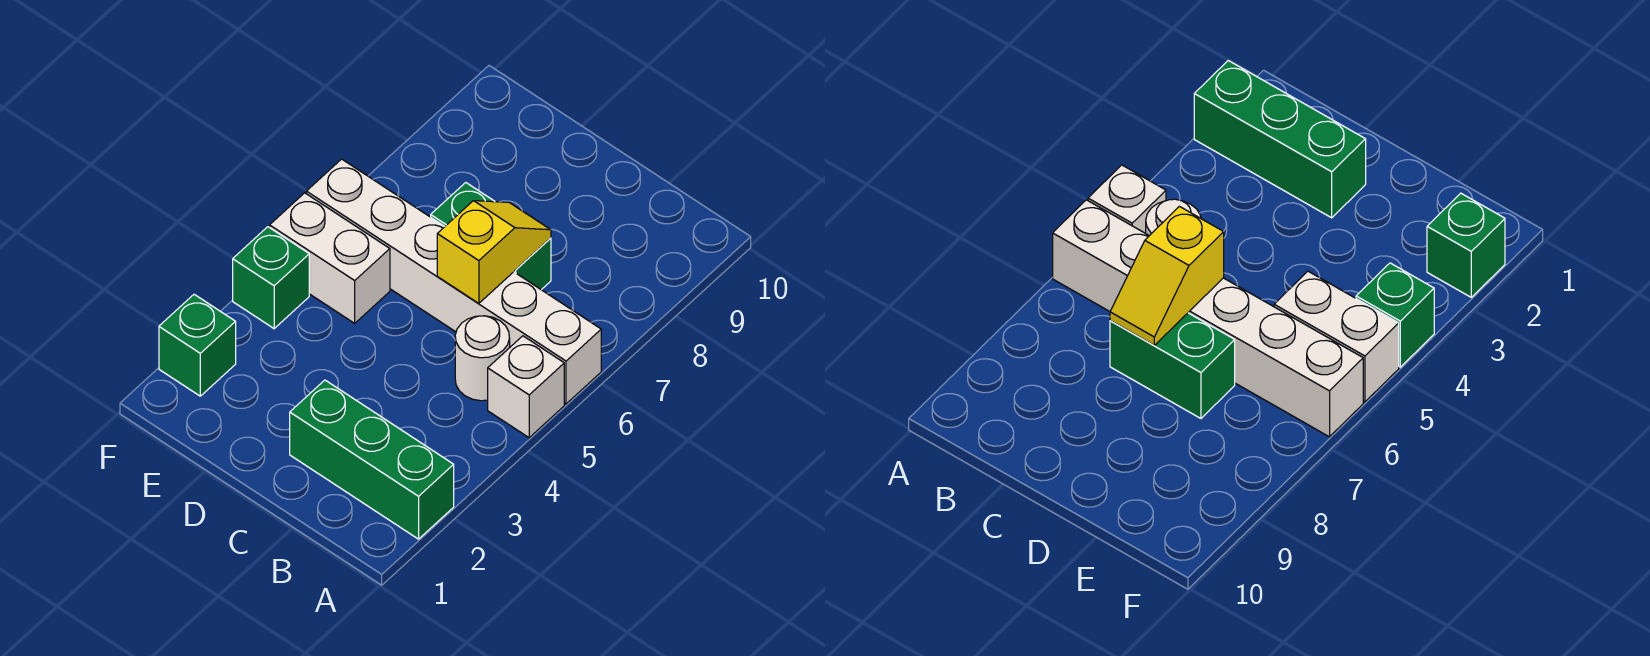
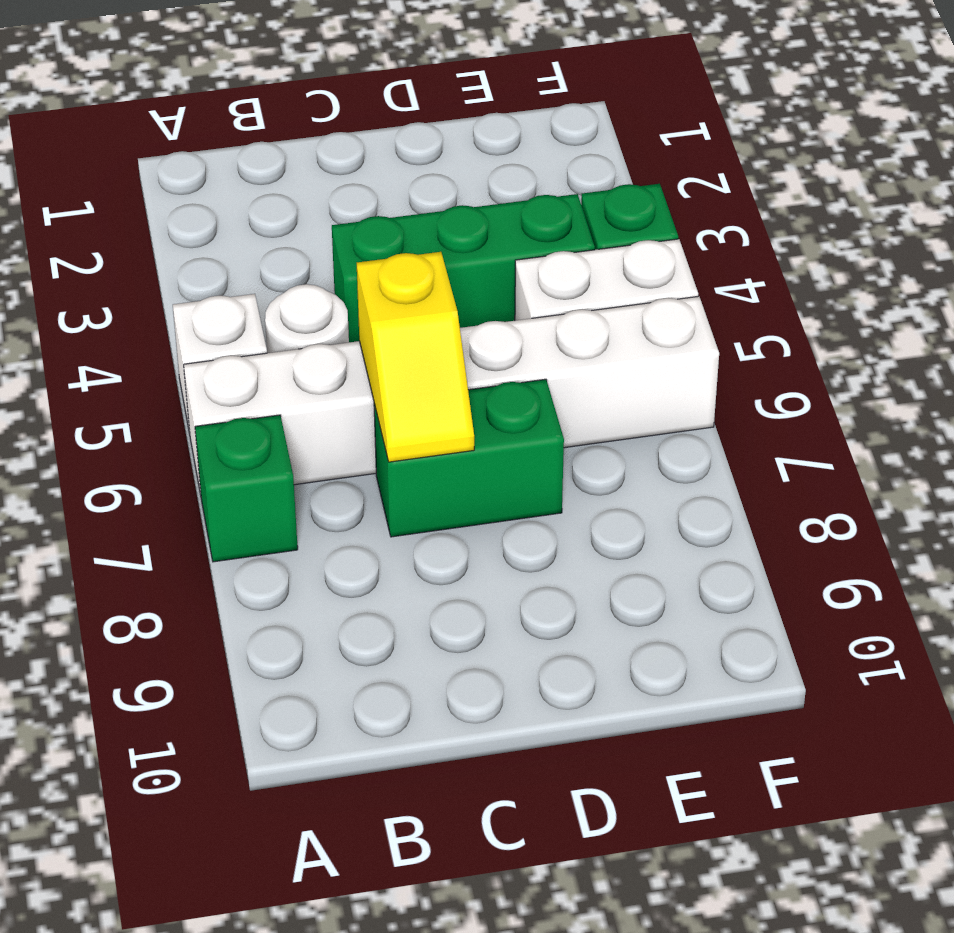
green brick A2:C2 level 1 -> green brick C4:E4 level 1
green brick F2 level 1 -> green brick A7 level 1

